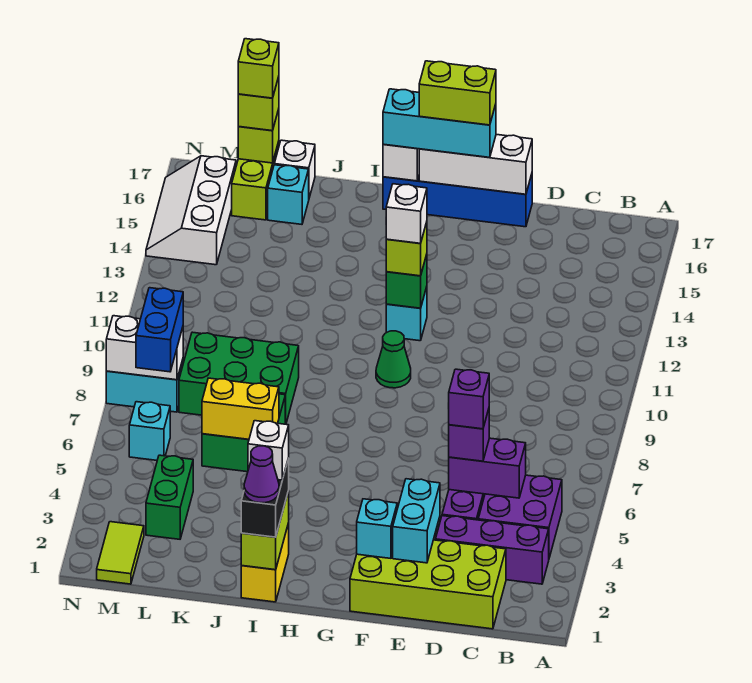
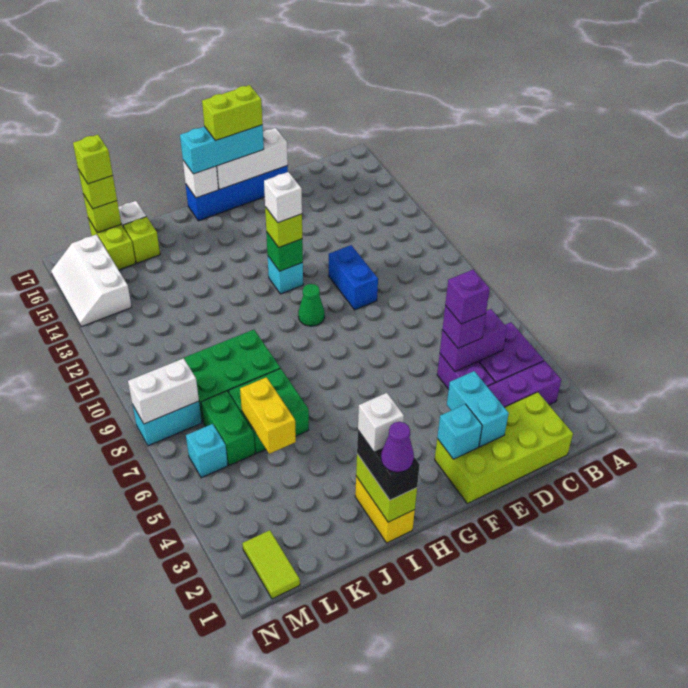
yellow brick J6:K6 level 2 -> yellow brick K5:K6 level 2
cyan brick K16 level 1 -> lime brick K16 level 1
green brick L3:L4 level 1 -> green brick L6:L7 level 1
blue brick M7:M8 level 3 -> blue brick E10:E11 level 1

